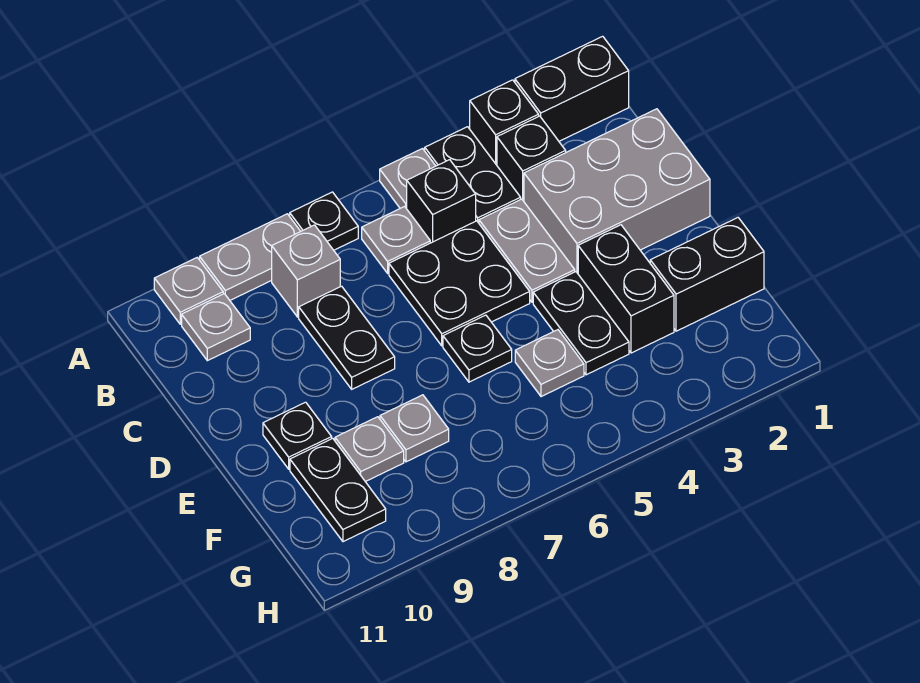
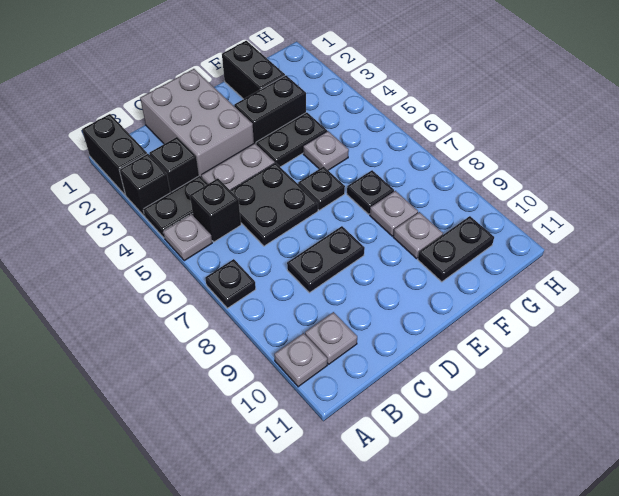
grey plate A8:A9 level 1 -> none
grey plate B6 level 1 -> none
grey brick B8 level 1 -> none
black plate E10 level 1 -> black plate F7 level 1

